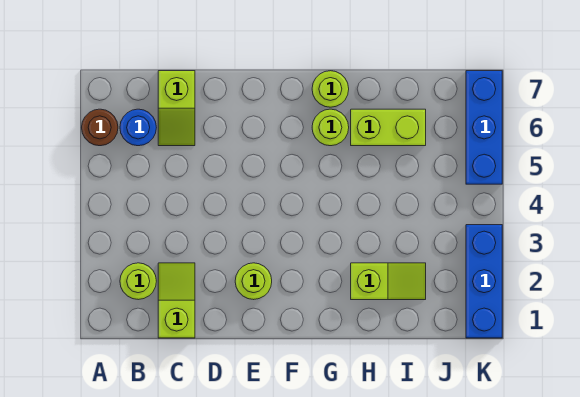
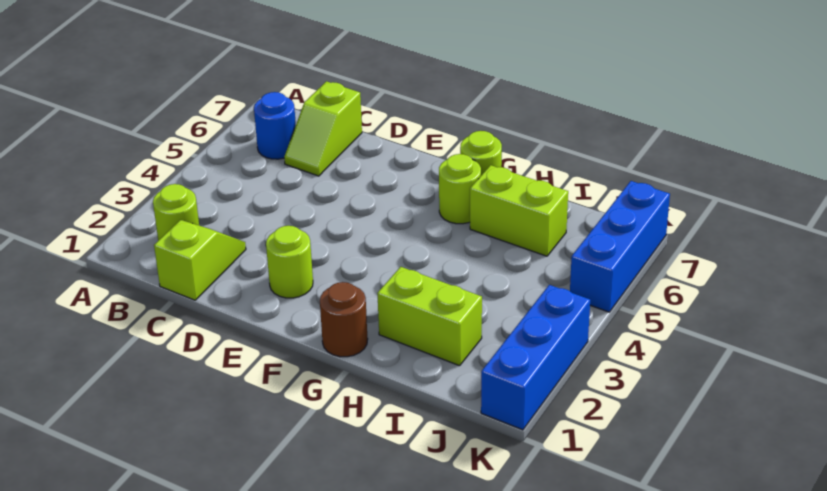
brown round brick A6 level 1 -> brown round brick G1 level 1
lime slope H2:I2 level 1 top H -> lime brick H2:I2 level 1

